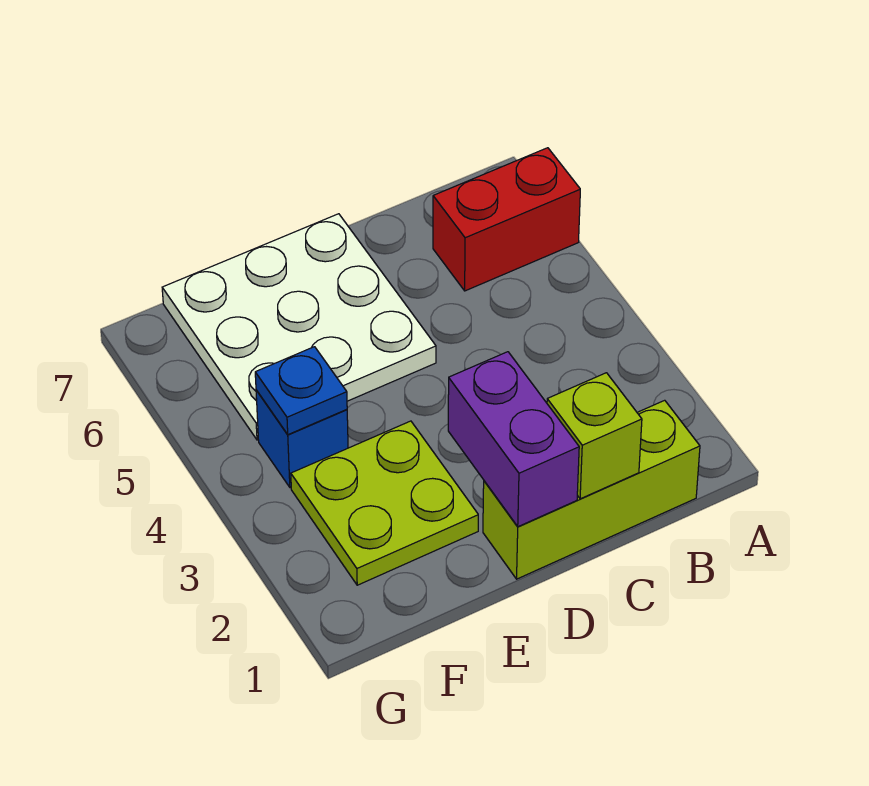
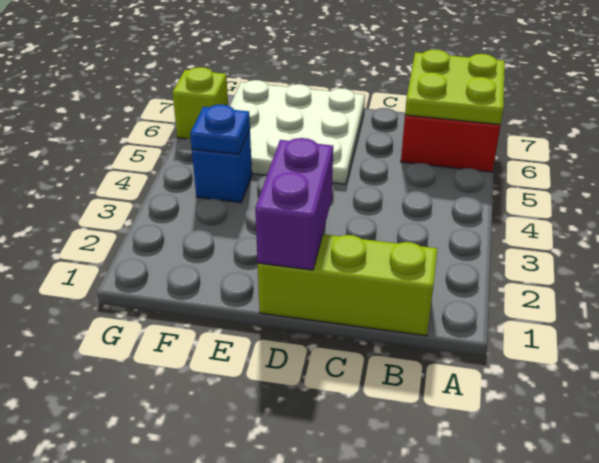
lime brick C1 level 2 -> lime brick G6 level 1
lime plate E2:F3 level 1 -> lime plate A6:B7 level 2

